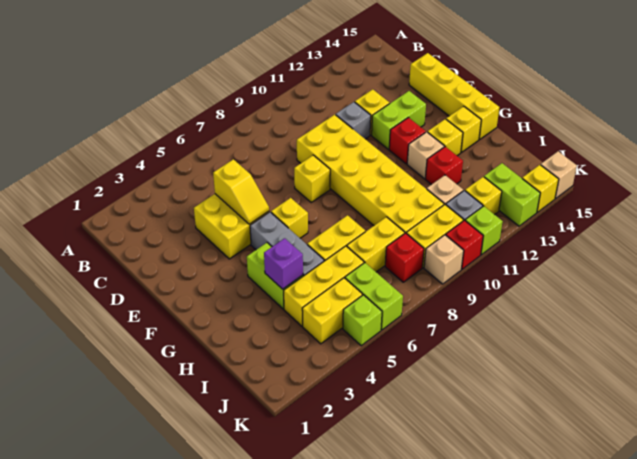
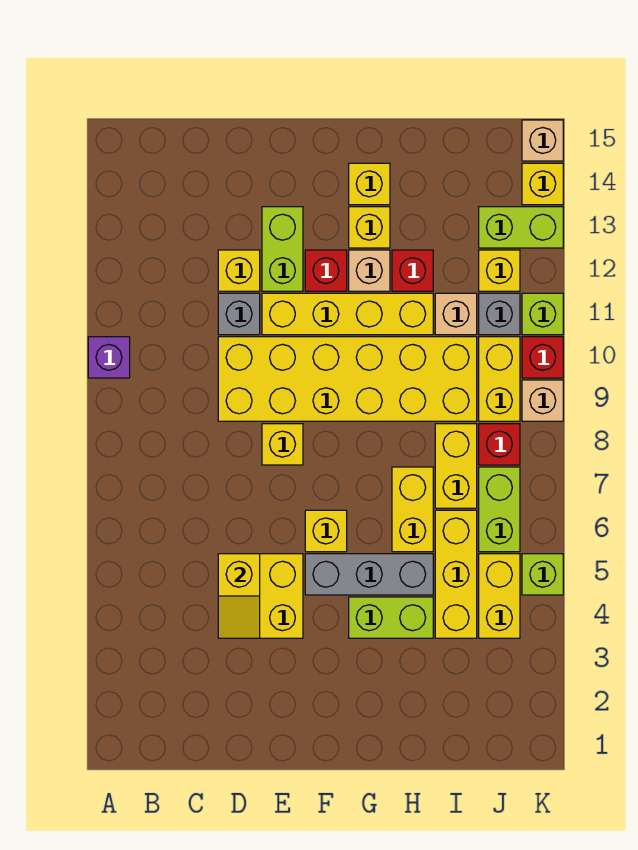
yellow slope D5:E5 level 2 top D -> yellow slope D4:D5 level 2 top 5
yellow brick D15:G15 level 1 -> yellow brick E11:H11 level 1
purple brick H4 level 2 -> purple brick A10 level 1
lime brick J6:K6 level 1 -> lime brick J6:J7 level 1

